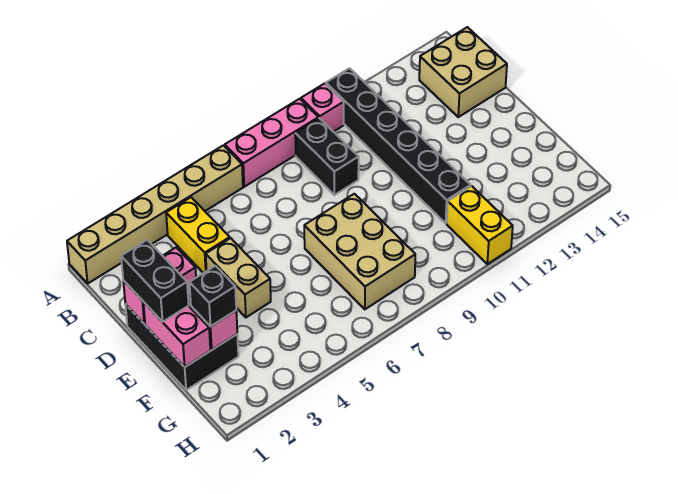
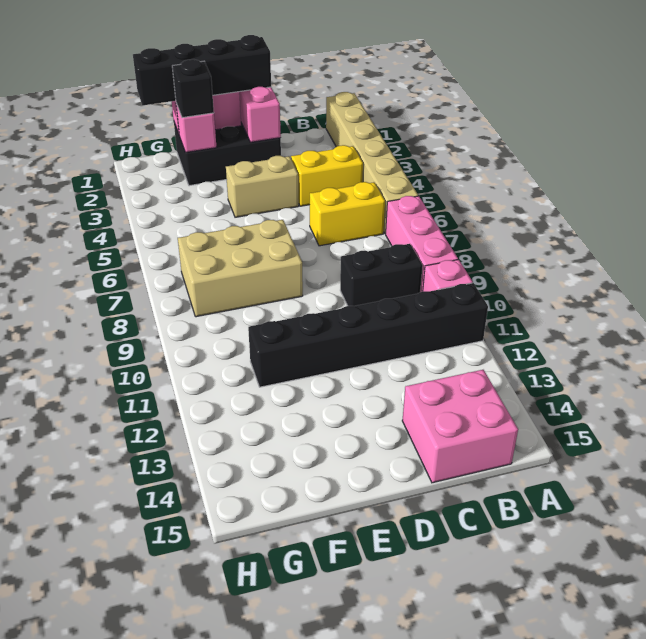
tan brick B14:C15 level 1 -> pink brick B14:C15 level 1
black brick D1:E1 level 3 -> black brick D1:G1 level 3
yellow brick G11:H11 level 1 -> yellow brick B6:C6 level 1

